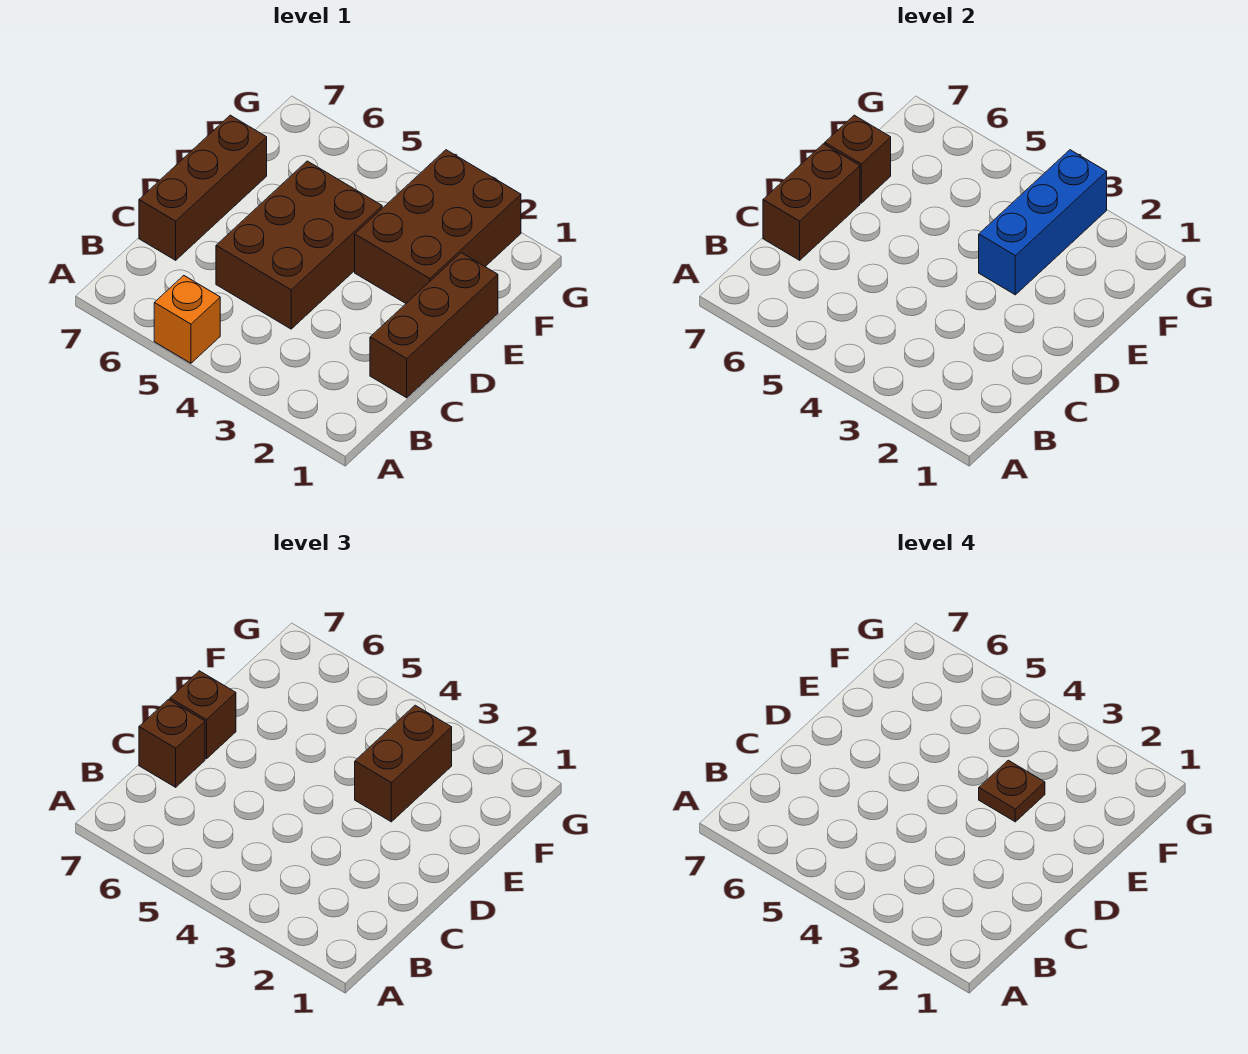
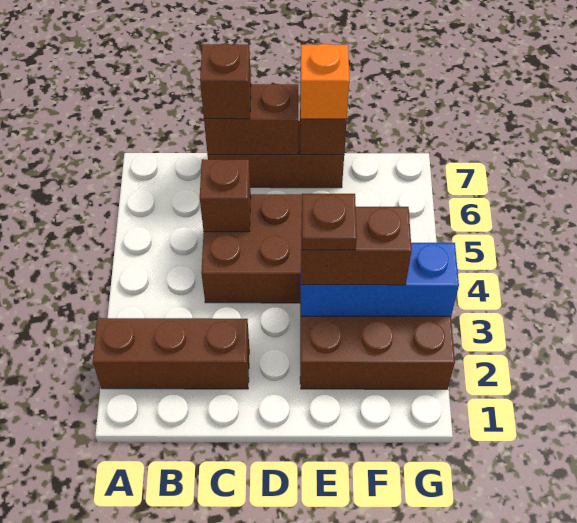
orange brick A5 level 1 -> orange brick E7 level 3
brown brick C1:E1 level 1 -> brown brick A2:C2 level 1
brown brick D7 level 3 -> brown brick C5 level 2

